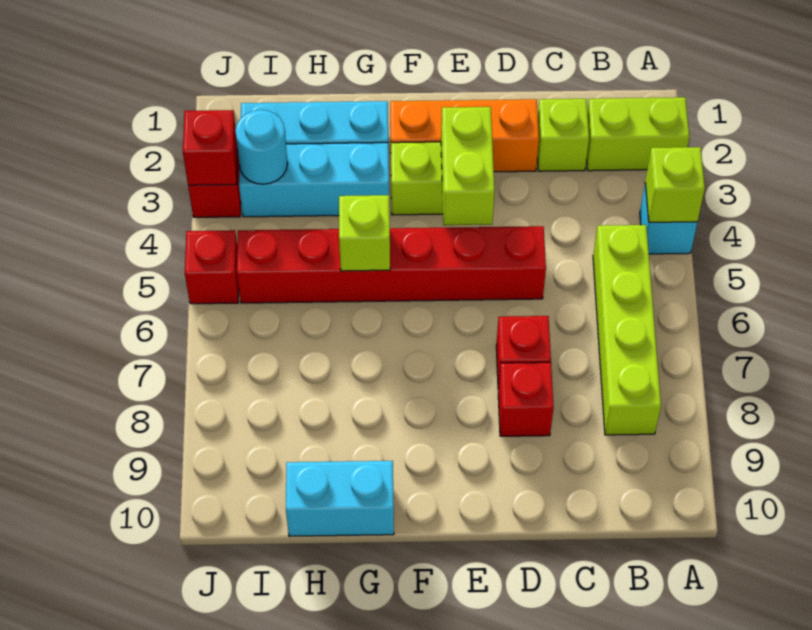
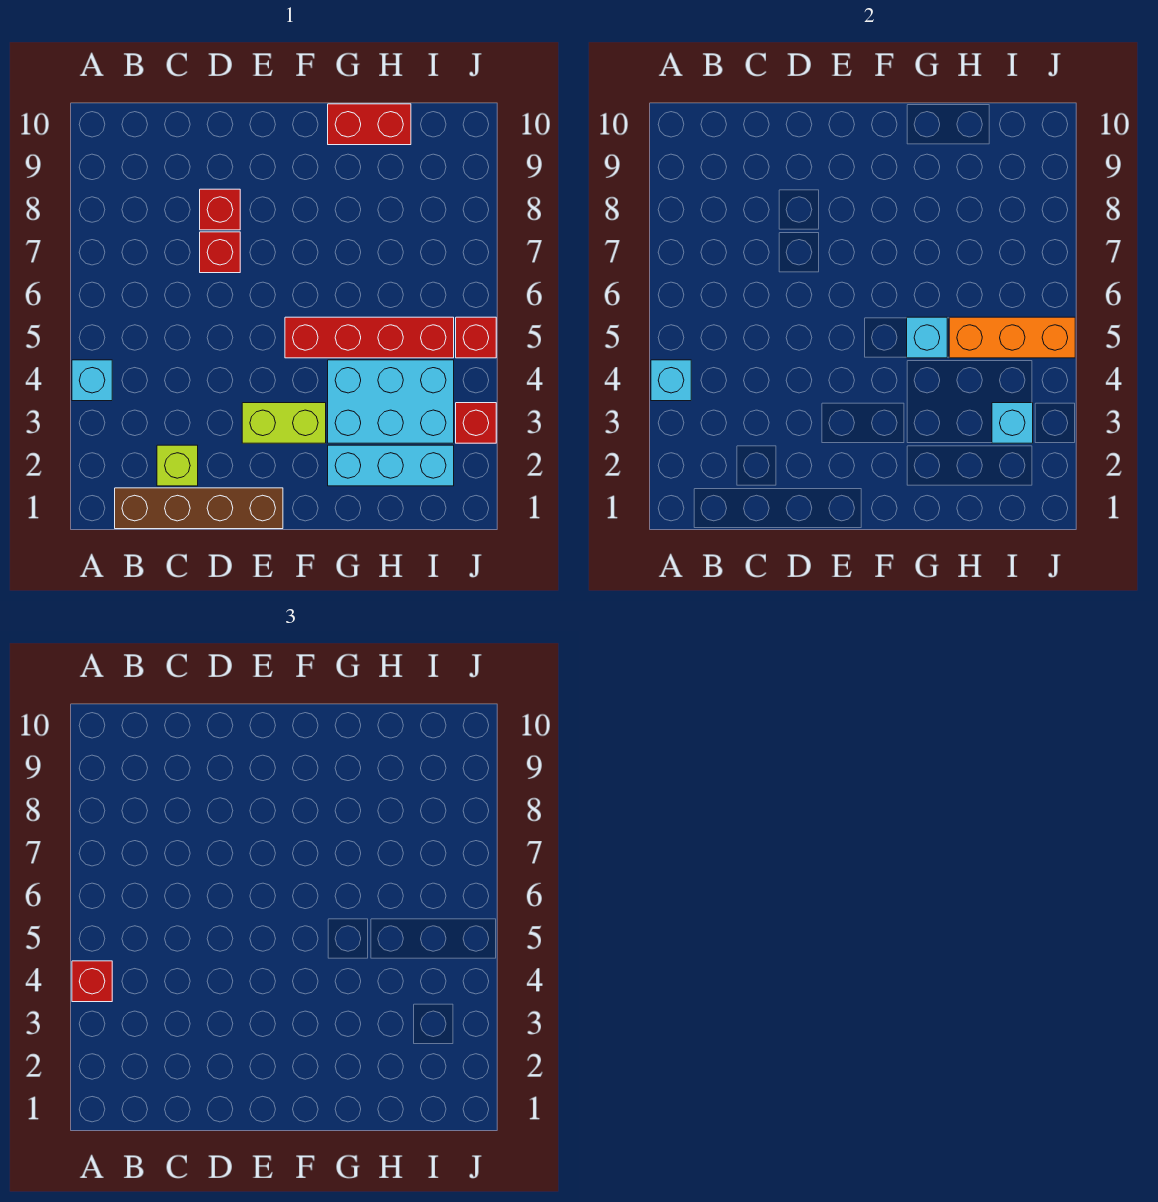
lime brick A2:B2 level 1 -> none
lime brick A4 level 2 -> cyan brick A4 level 2
none -> brown brick B1:E1 level 1
lime brick B5:B8 level 1 -> none
orange brick D2:F2 level 1 -> orange brick H5:J5 level 2
red brick D5:I5 level 1 -> red brick F5:I5 level 1
lime brick E3:E4 level 2 -> none
cyan brick G3:I3 level 1 -> cyan brick G3:I4 level 1
lime brick G5 level 2 -> cyan brick G5 level 2
cyan brick G10:H10 level 1 -> red brick G10:H10 level 1
cyan round brick I3 level 2 -> cyan brick I3 level 2
red brick J3 level 2 -> red brick A4 level 3

